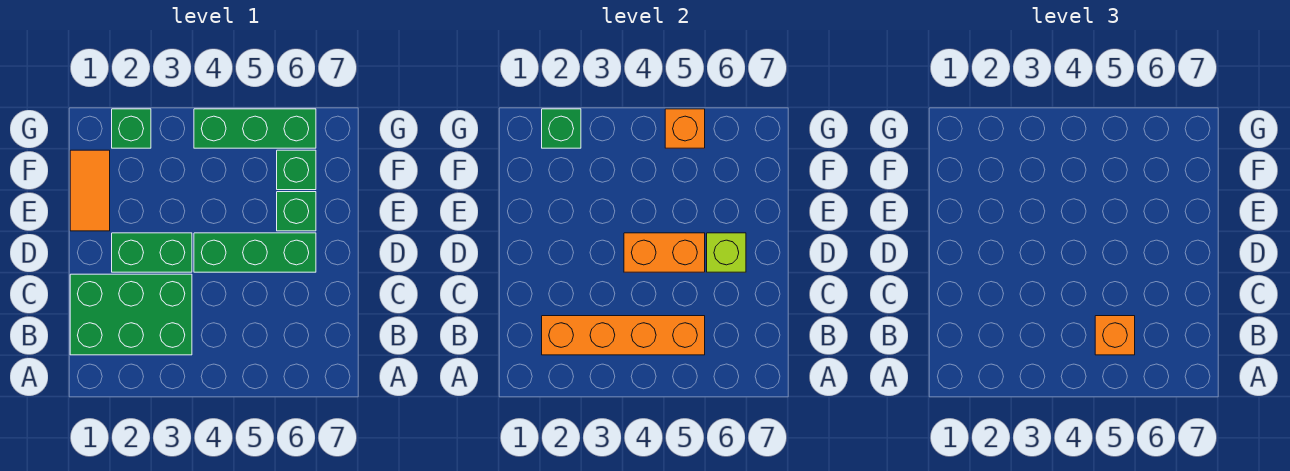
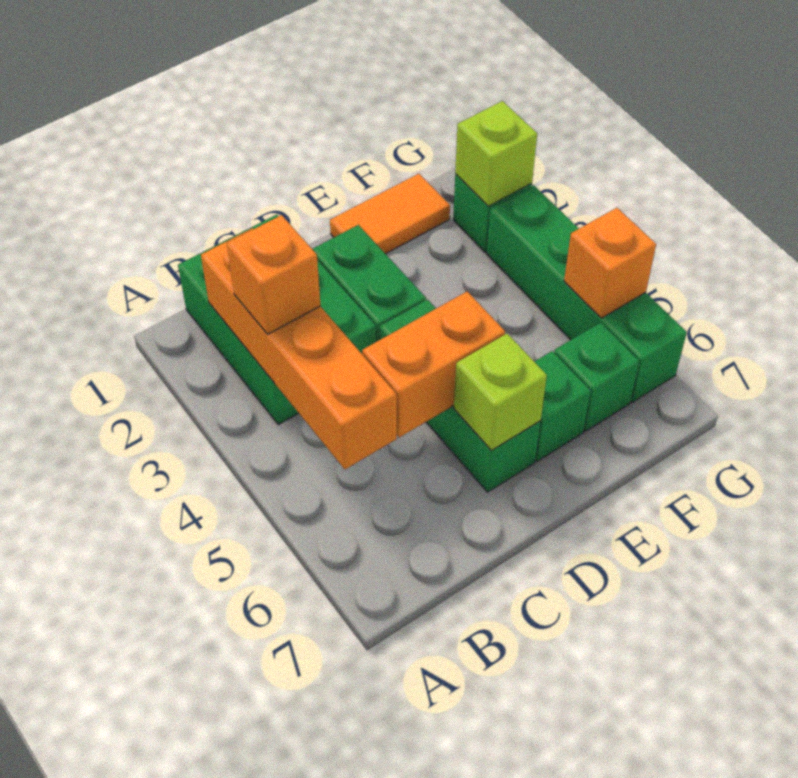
orange brick B5 level 3 -> orange brick B3 level 3
orange brick D4:D5 level 2 -> orange brick C5:D5 level 2
green brick G2 level 2 -> lime brick G2 level 2
green brick G4:G6 level 1 -> green brick G3:G6 level 1

